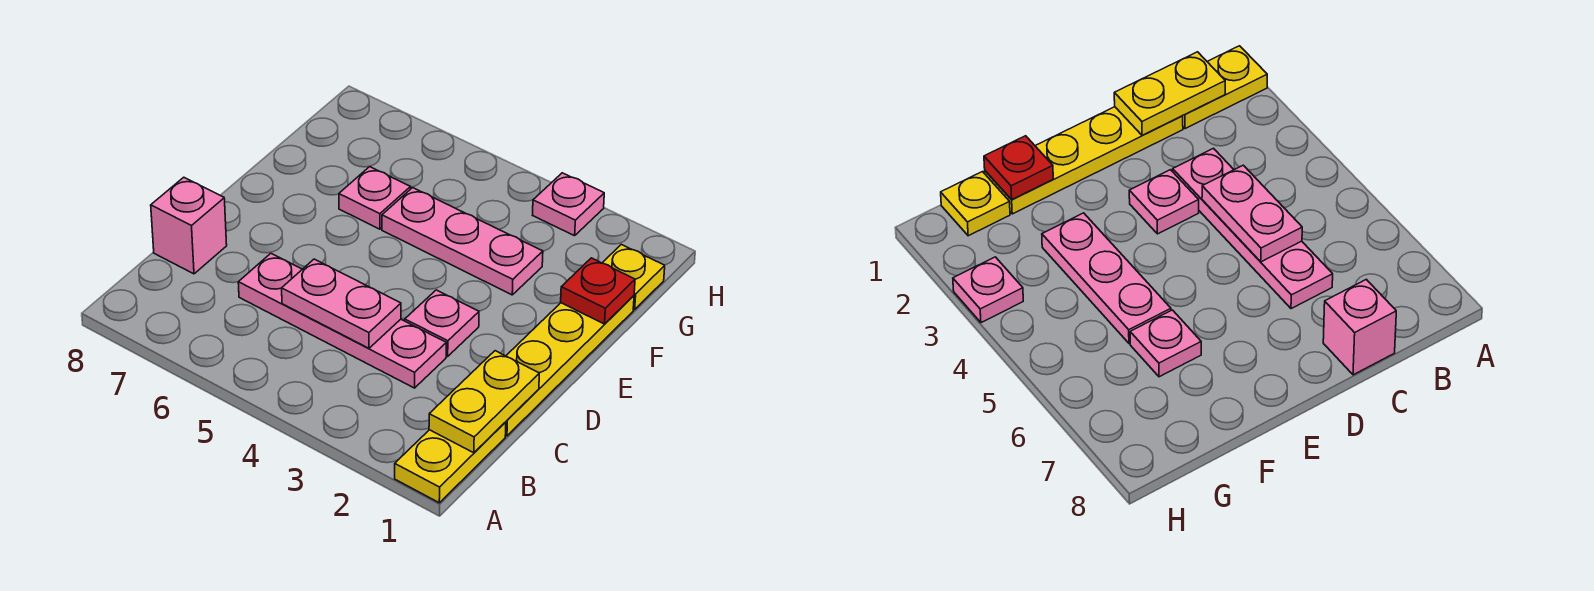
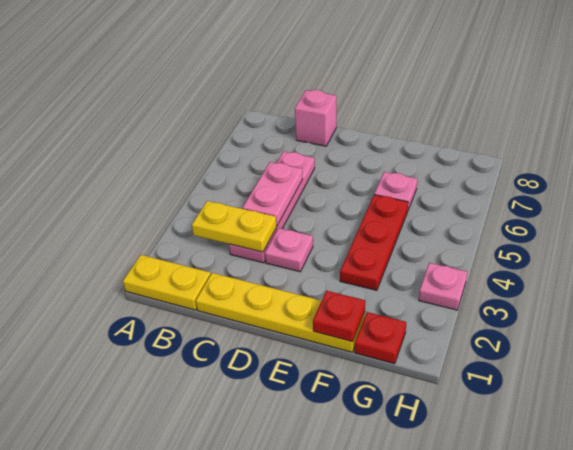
yellow plate B1:C1 level 2 -> yellow plate B3:C3 level 2
pink plate F3:F5 level 1 -> red plate F3:F5 level 1
yellow plate G1 level 1 -> red plate G1 level 1

